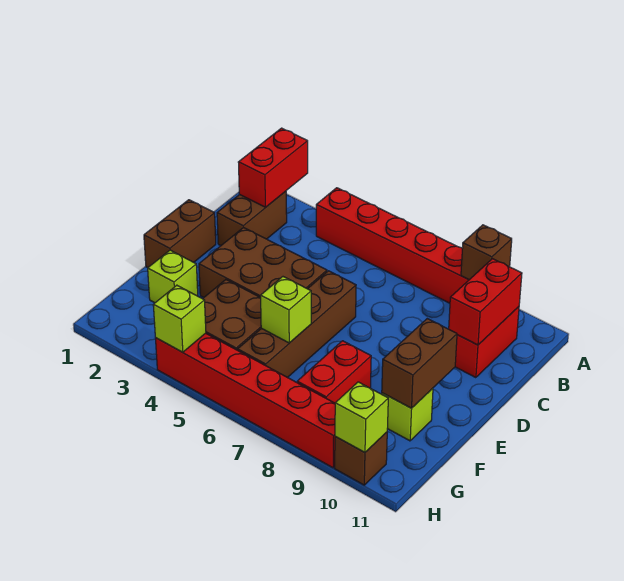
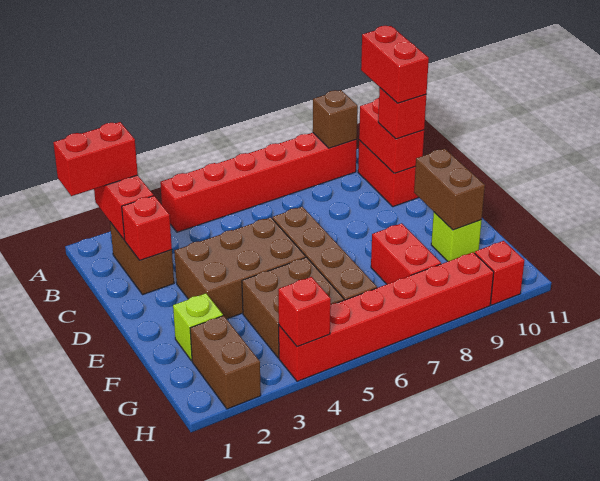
none -> red brick A1:A2 level 3
none -> red brick B10:C10 level 4
none -> red brick C2 level 2
none -> red brick C10 level 3
brown brick D1:E1 level 1 -> brown brick G2:H2 level 1
lime brick F6 level 2 -> none
lime brick H4 level 2 -> red brick H4 level 2
brown brick H10 level 1 -> red brick H10 level 1
lime brick H10 level 2 -> none

